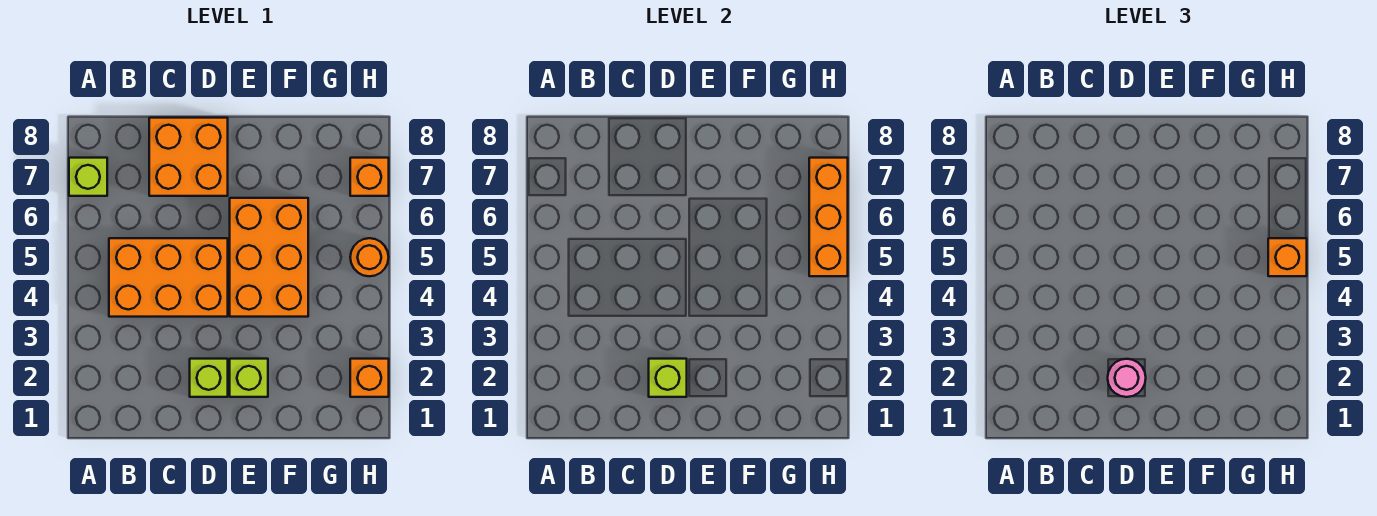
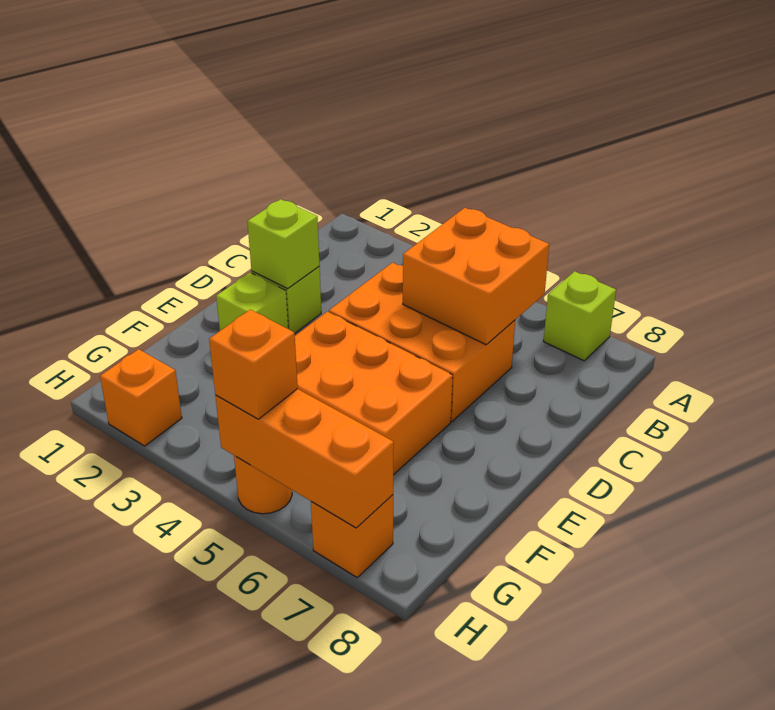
orange brick B4:D5 level 1 -> orange brick C4:D6 level 1
orange brick C7:D8 level 1 -> orange brick B5:C6 level 2
pink round brick D2 level 3 -> none

